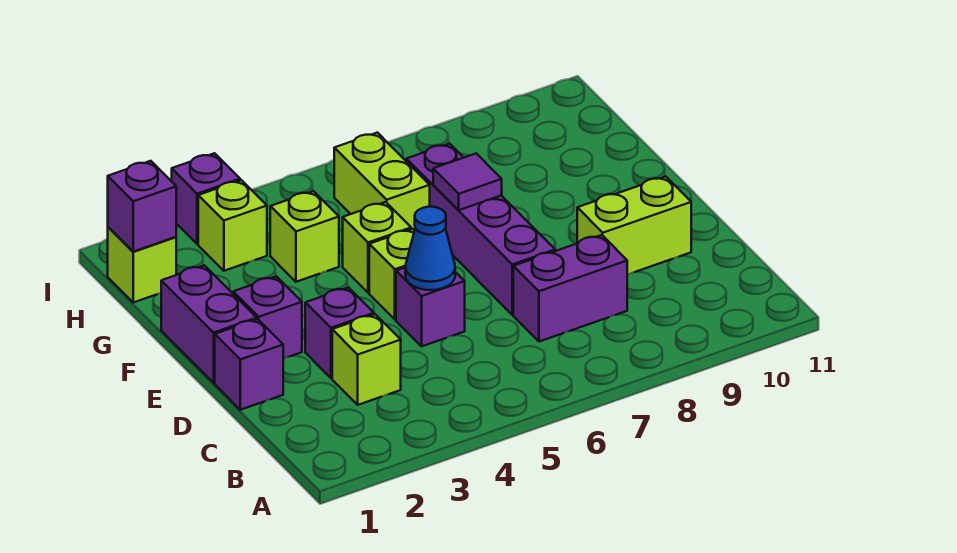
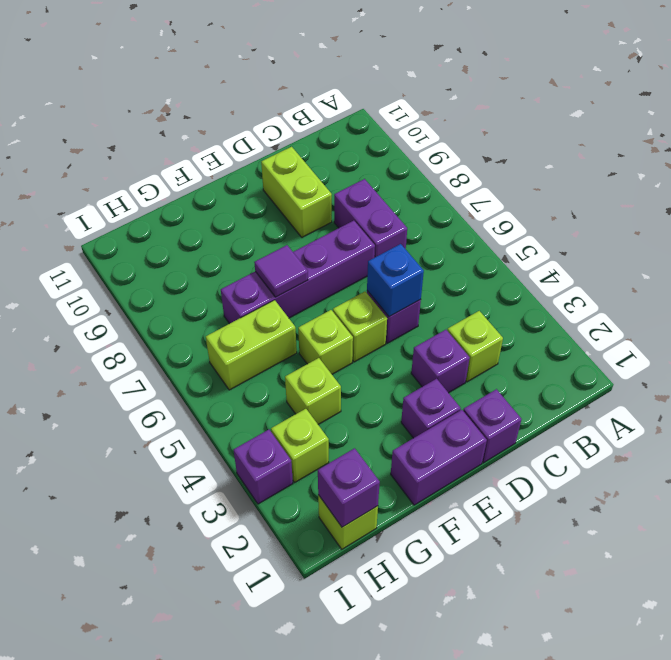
blue cone D5 level 2 -> blue brick D5 level 2

